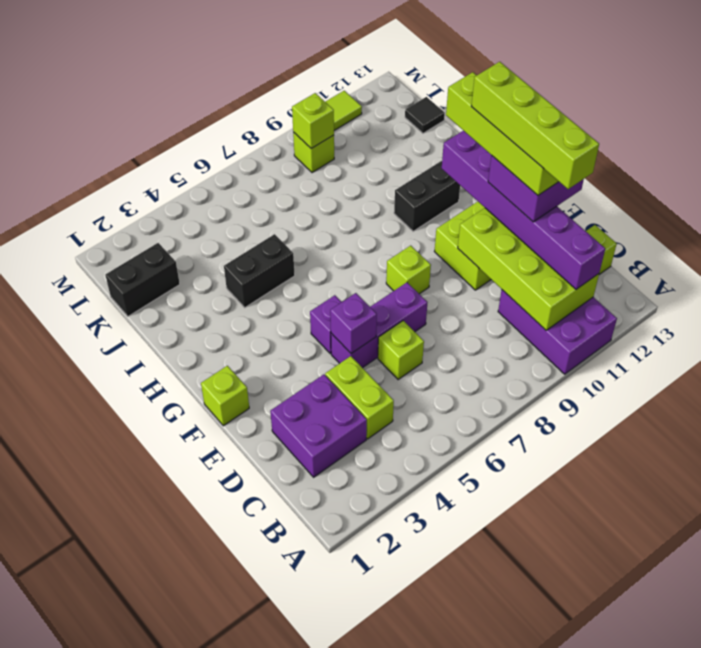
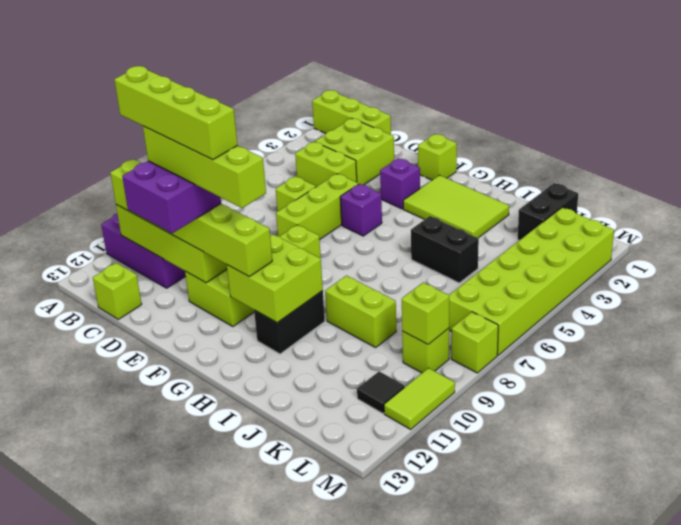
none -> lime brick A1:C1 level 1
purple brick B11:G11 level 3 -> lime brick B11:G11 level 3
purple brick C2:D3 level 1 -> lime brick C2:D3 level 1
purple brick E5:E7 level 1 -> lime brick E5:E7 level 1
purple brick E5 level 2 -> purple brick F3 level 1
none -> lime tile G2:I3 level 1
none -> lime brick G10:H11 level 2
black brick I4:I5 level 1 -> black brick I5:J5 level 1
none -> lime brick I9:J9 level 1
black tile K13 level 1 -> black tile L11 level 1
none -> lime brick L2:M7 level 1
none -> lime brick M8 level 1

